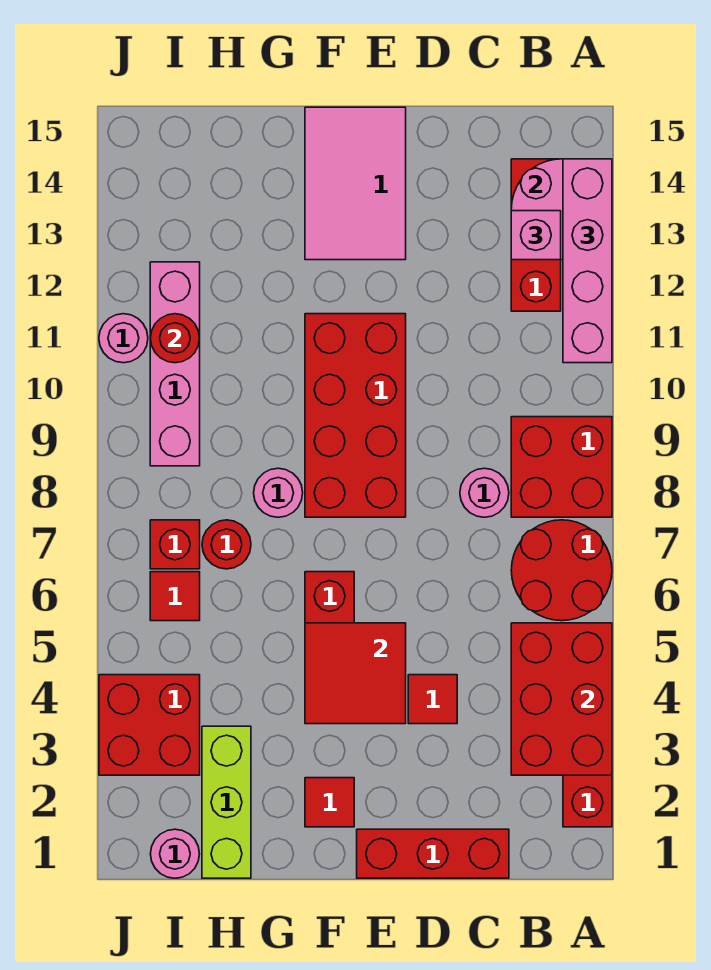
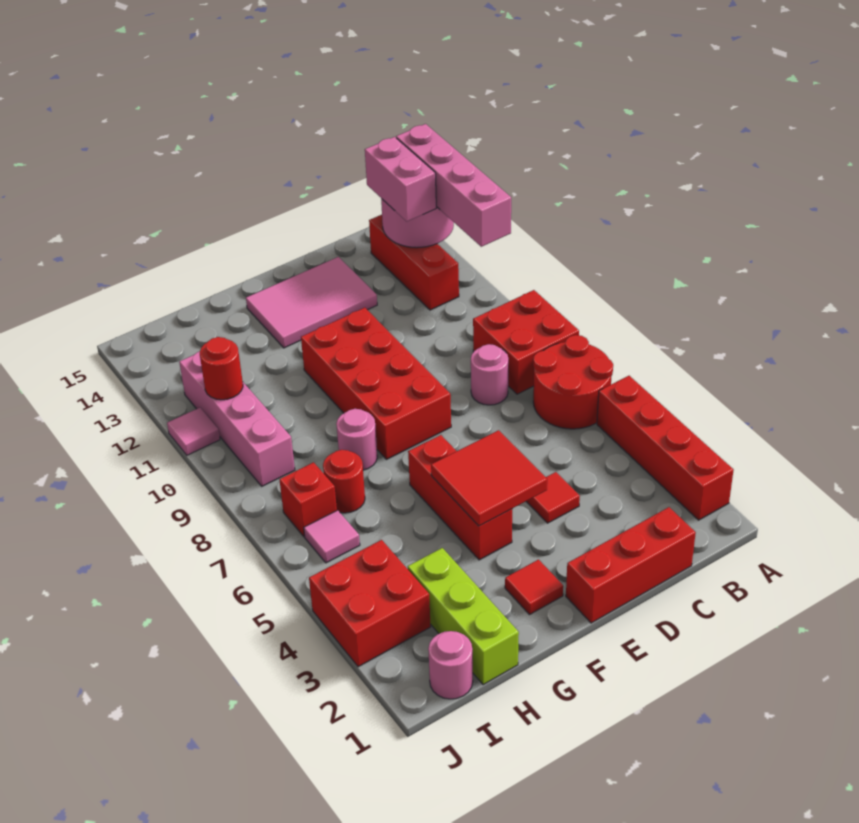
red brick A3:B5 level 2 -> none
pink brick B13 level 3 -> pink brick B13:B14 level 3
pink tile E13:F15 level 1 -> pink tile D13:F14 level 1
red tile I6 level 1 -> pink tile I6 level 1
pink round brick J11 level 1 -> pink tile J11 level 1

